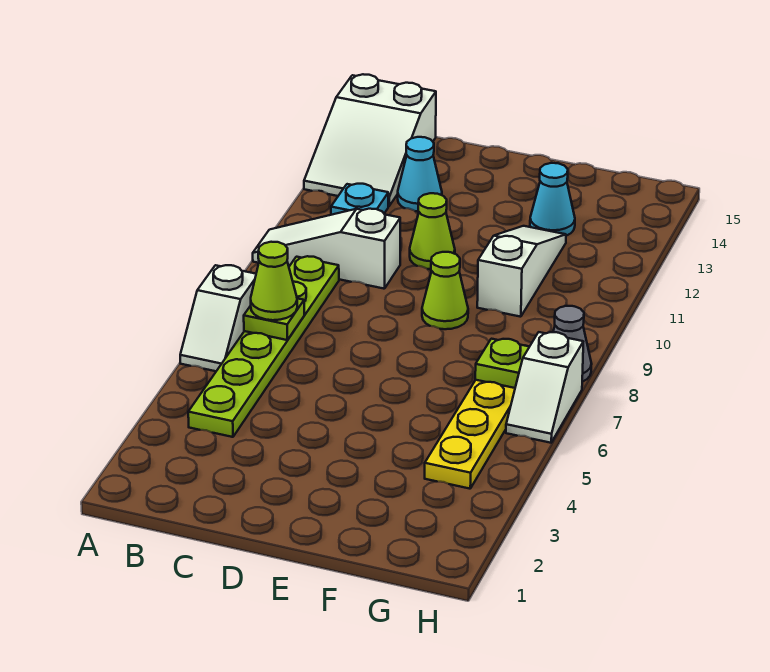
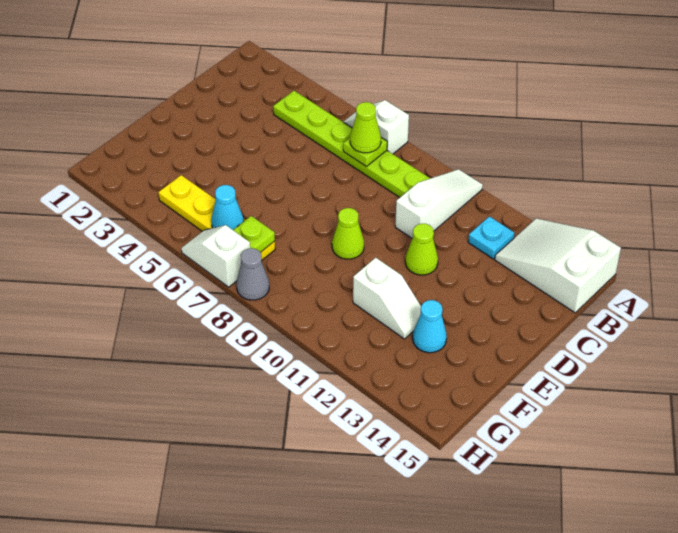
cyan cone C13 level 1 -> cyan cone G6 level 2
white slope F10:F12 level 1 top 10 -> white slope F11:F12 level 1 top 11

